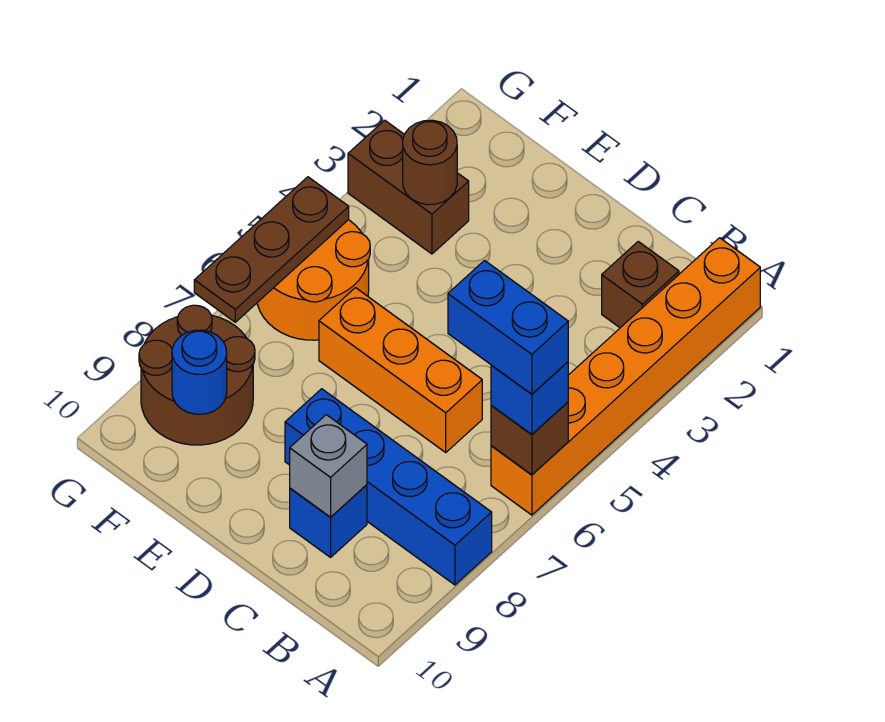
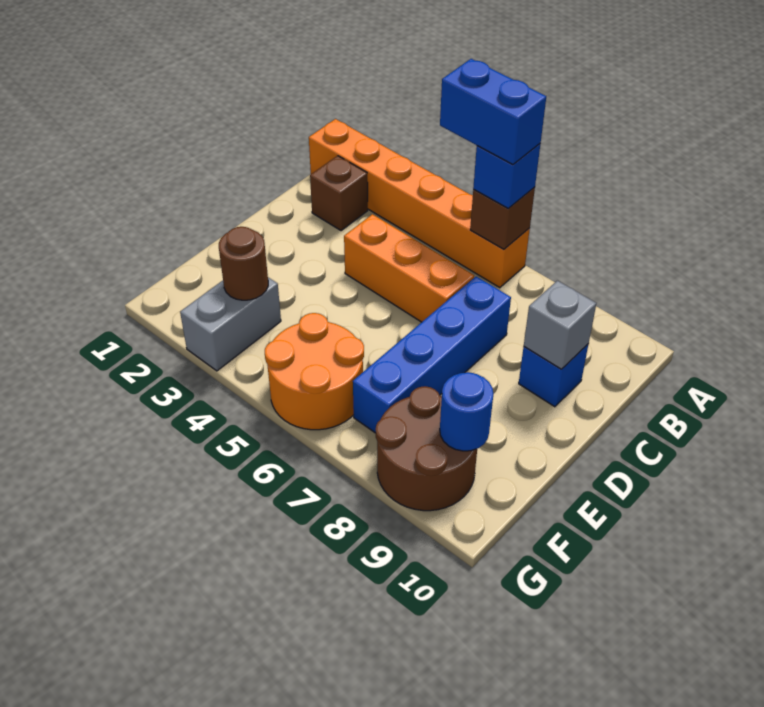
blue brick A6:B6 level 4 -> blue brick A5:A6 level 4
blue brick A8:D8 level 1 -> blue brick C7:F7 level 1
orange brick C6:E6 level 1 -> orange brick C4:C6 level 1
brown brick F3:G3 level 1 -> grey brick F3:G3 level 1
brown plate G5:G7 level 2 -> none

